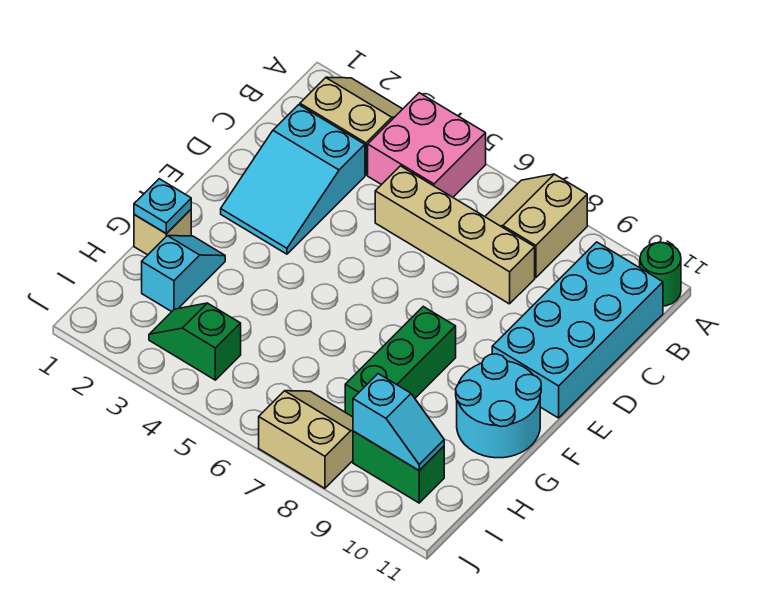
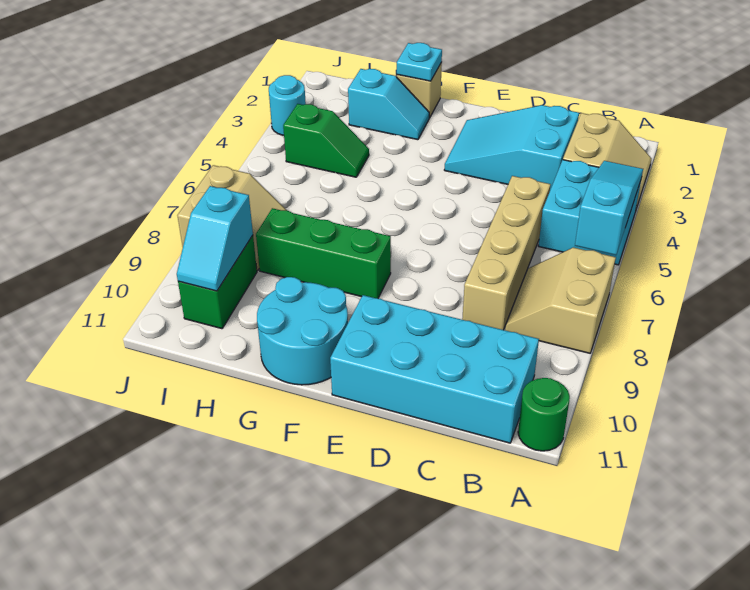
pink brick A4:B5 level 1 -> cyan brick A4:B5 level 1
none -> cyan slope A4:A6 level 2 top 6
tan slope A7:B8 level 1 top 8 -> tan slope A7:B8 level 1 top A
green slope I3:I4 level 1 top 4 -> green slope H4:I4 level 1 top I
none -> cyan round brick J3 level 1

